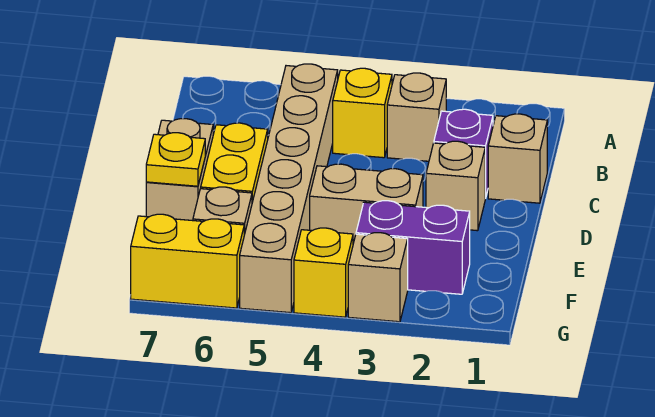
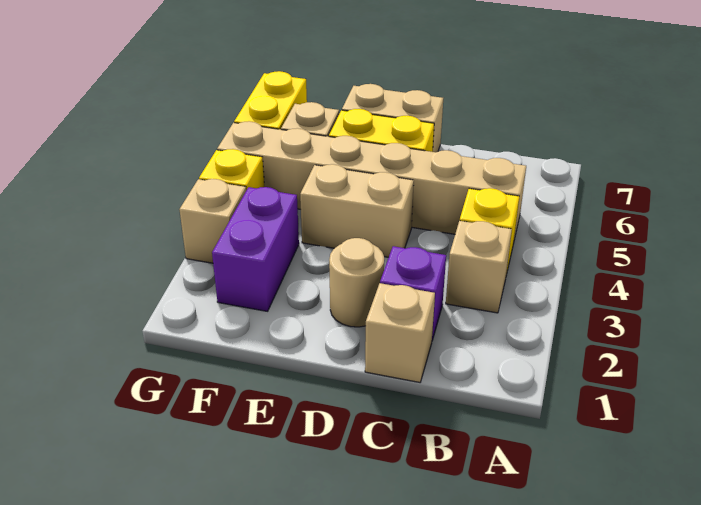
tan brick D2 level 1 -> tan round brick D2 level 1
tan brick E3:E4 level 1 -> tan brick D4:E4 level 1
yellow plate E7 level 2 -> none

